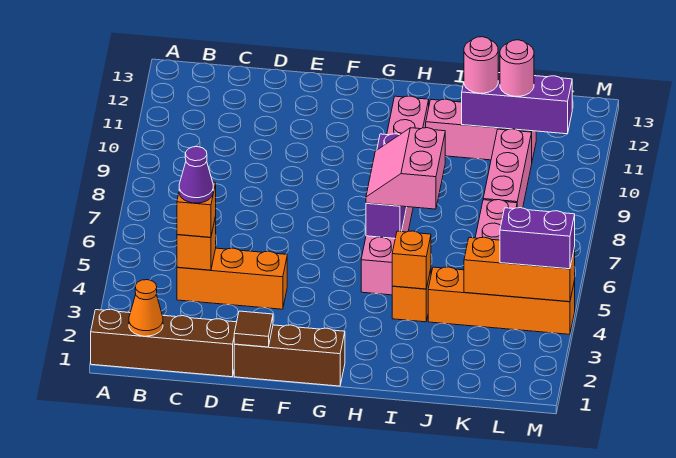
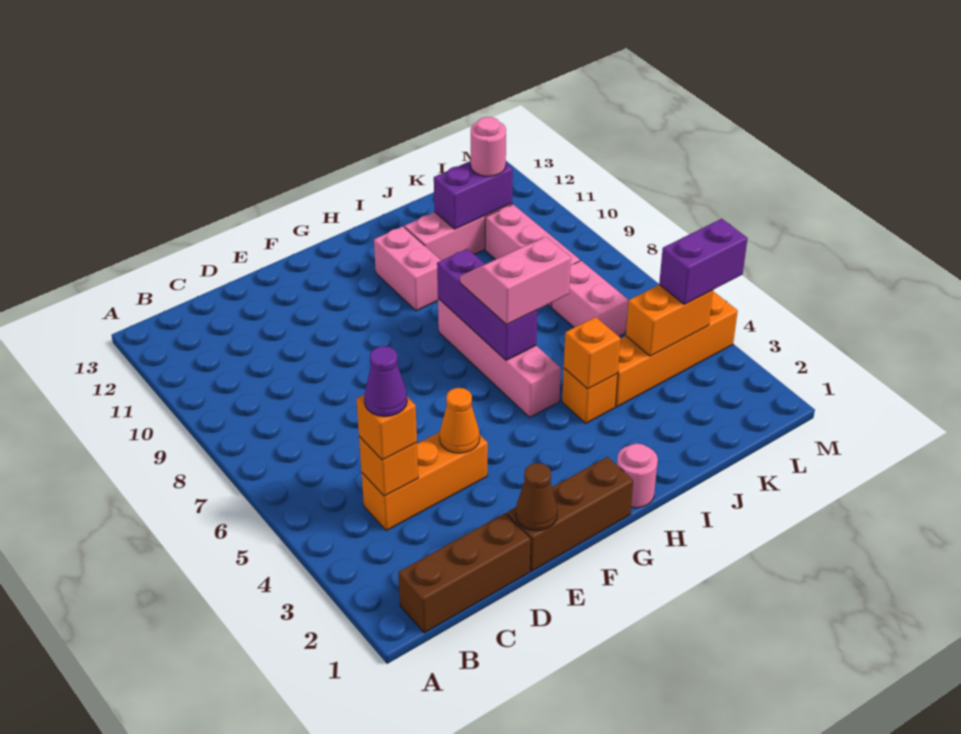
brown brick A1:D1 level 1 -> brown brick B1:D1 level 1
orange cone B1 level 2 -> orange cone E4 level 2
brown tile E1 level 2 -> brown cone E1 level 2
pink slope H6:I7 level 3 top I -> pink slope H6:I7 level 3 top 6
purple brick J11:L11 level 2 -> purple brick J11:K11 level 2
pink round brick J11 level 3 -> pink round brick H1 level 1
orange brick K4:M4 level 2 -> orange brick K4:L4 level 2

